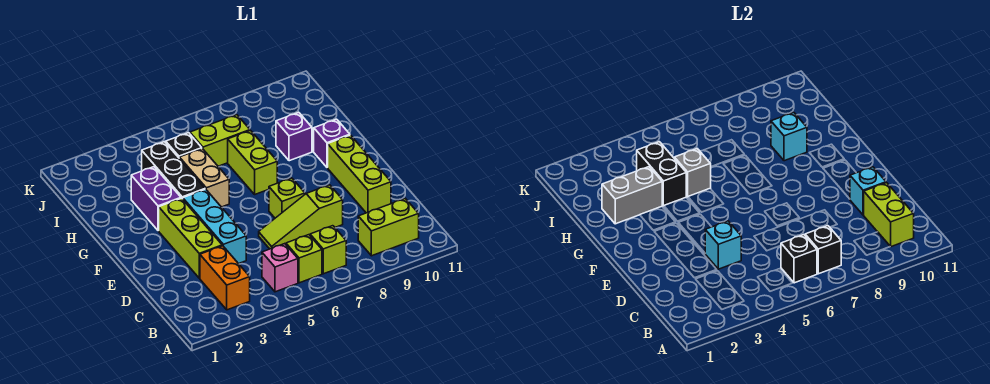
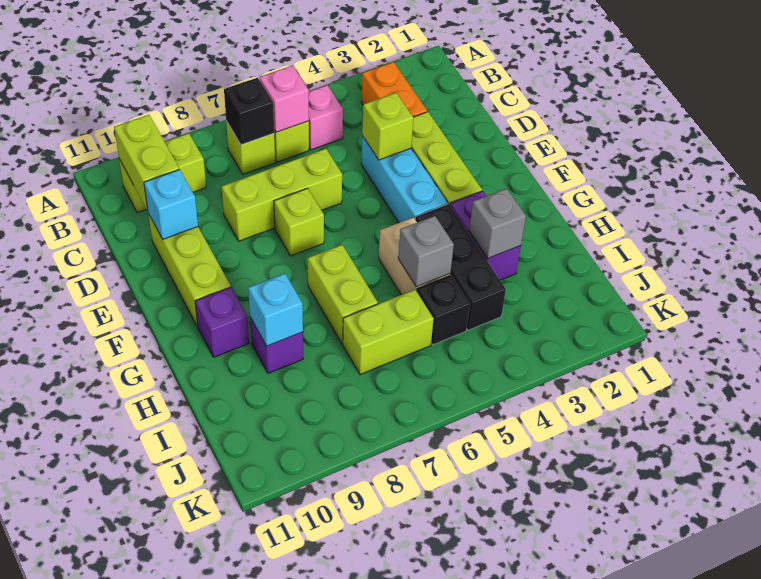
black brick B6 level 2 -> pink brick B6 level 2
cyan brick D4 level 2 -> lime brick D4 level 2
lime slope D6:D8 level 1 top 8 -> lime brick D6:D8 level 1
grey brick H2:H3 level 2 -> grey brick H3 level 2
black brick H4:I4 level 2 -> none

